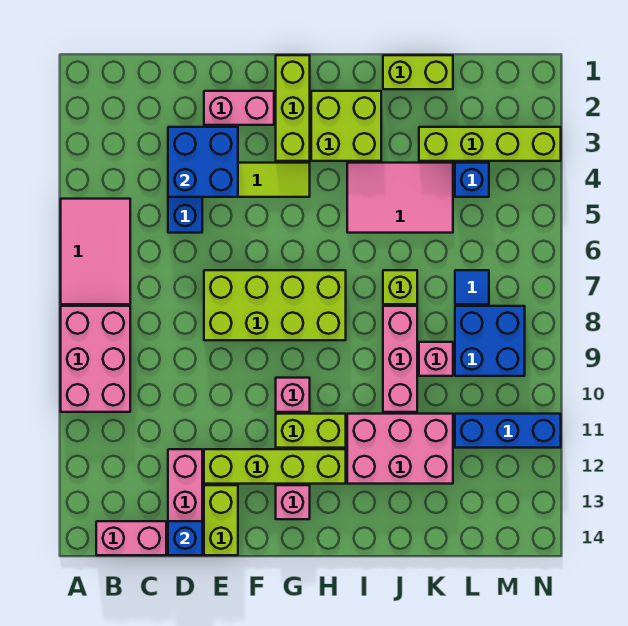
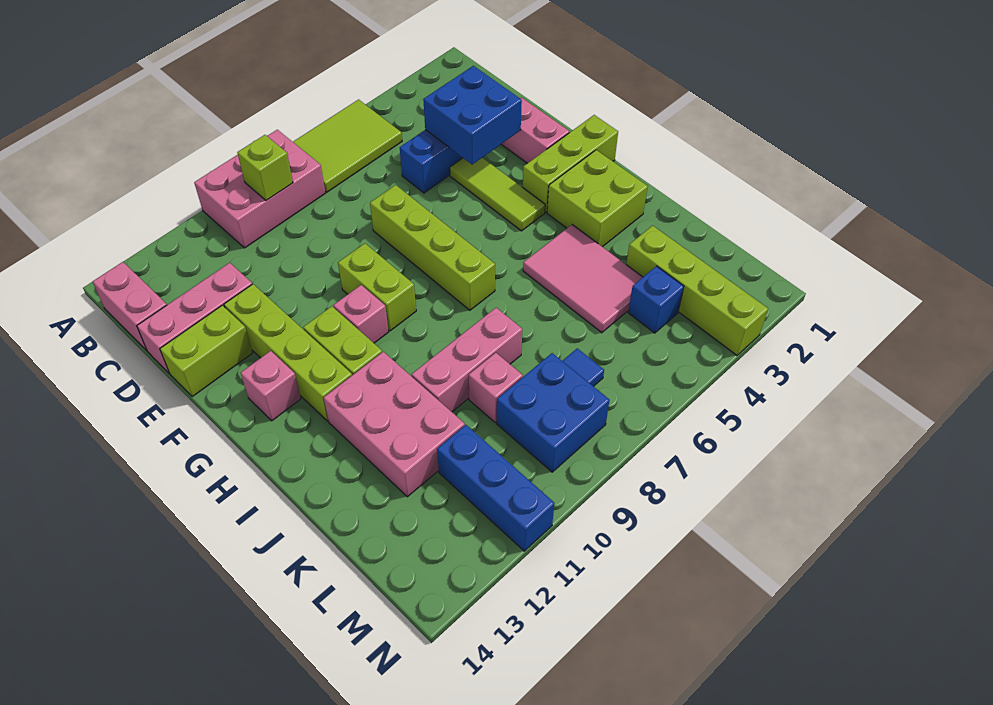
pink tile A5:B7 level 1 -> lime tile A5:B7 level 1
blue brick D14 level 2 -> none
lime brick E7:H8 level 1 -> lime brick E7:H7 level 1
lime brick J1:K1 level 1 -> lime brick F9:G9 level 1
lime brick J7 level 1 -> lime brick B9 level 2

